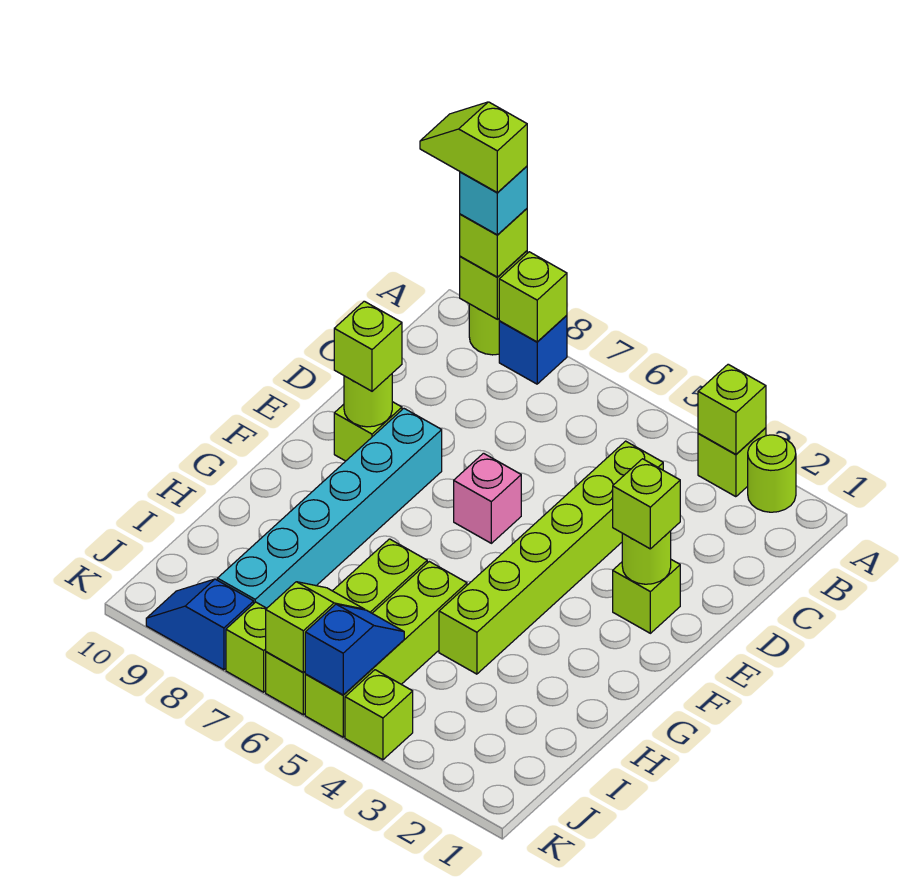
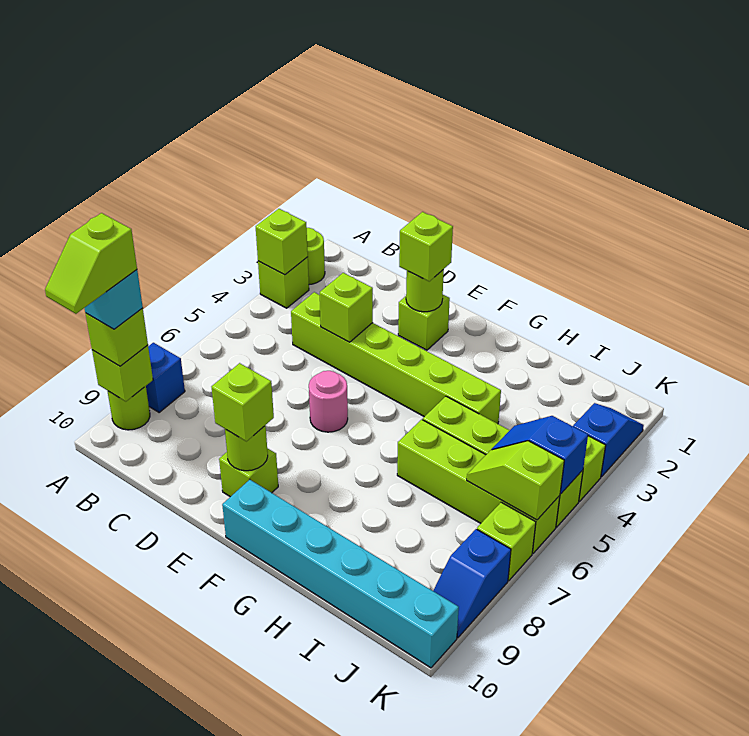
lime brick A8 level 2 -> lime brick D4 level 2
pink brick E6 level 1 -> pink round brick E6 level 1
cyan brick E8:J8 level 1 -> cyan brick F10:K10 level 1
none -> blue slope K2:K3 level 1 top 3

